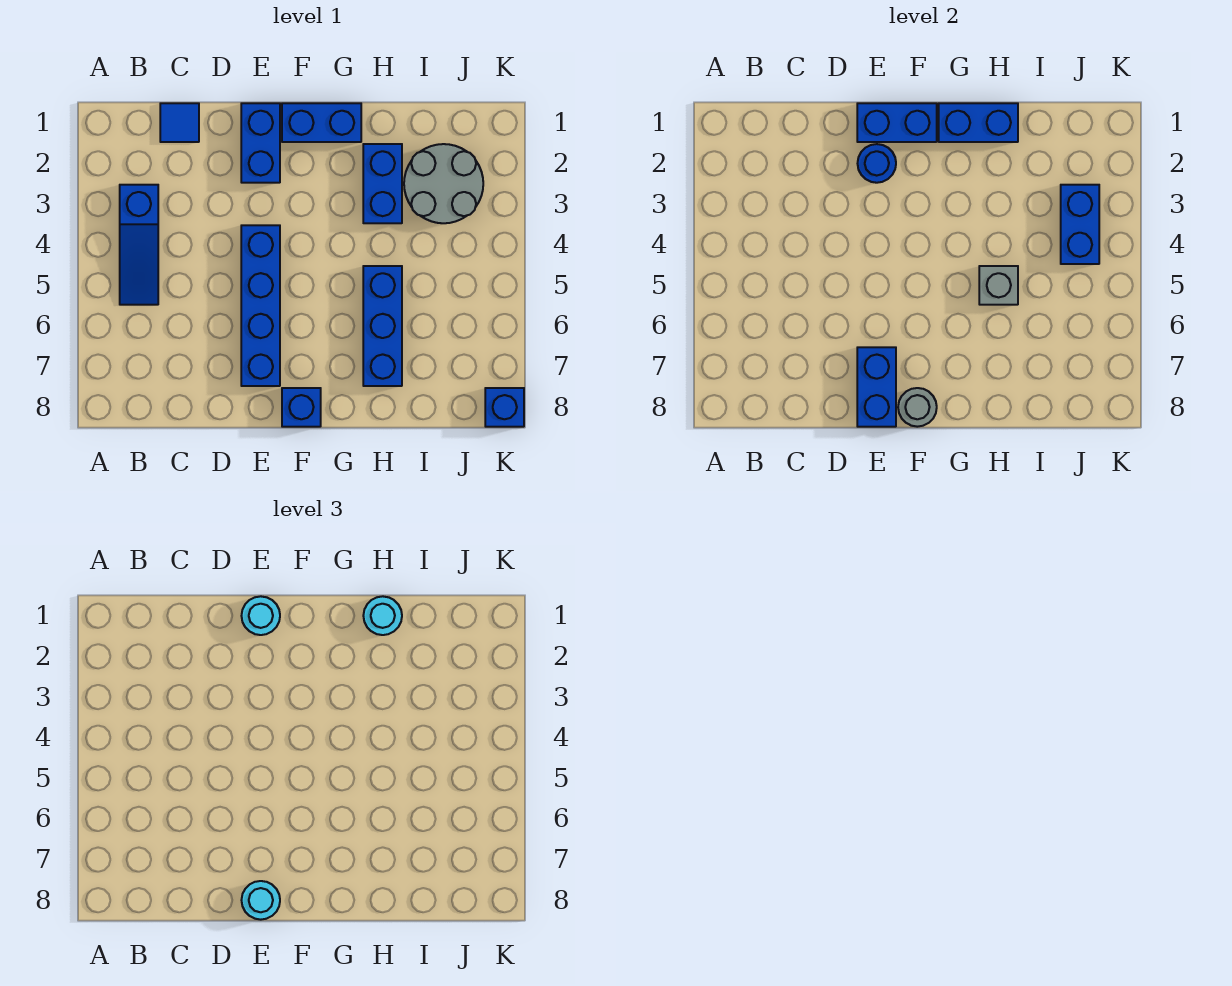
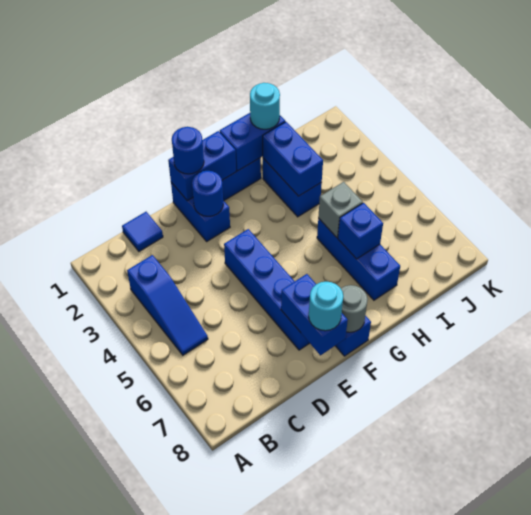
cyan round brick E1 level 3 -> blue round brick E1 level 3
grey round brick I2:J3 level 1 -> none
blue brick J3:J4 level 2 -> blue brick H2:H3 level 2
blue brick K8 level 1 -> blue brick H6 level 2

